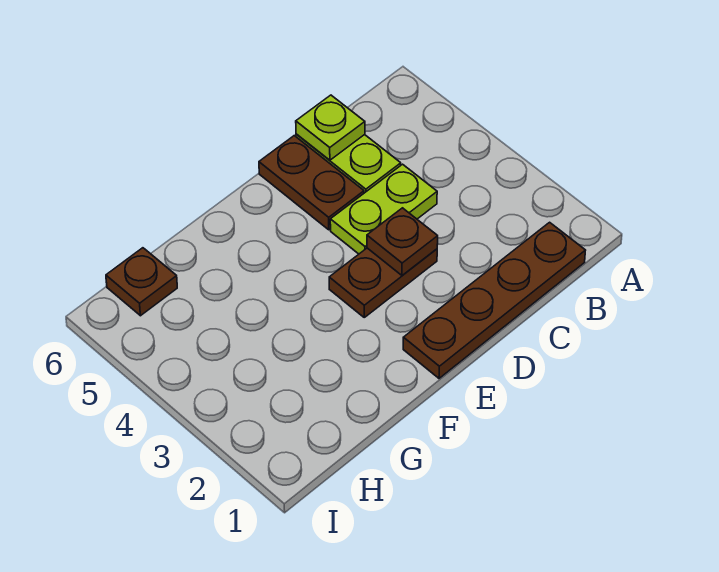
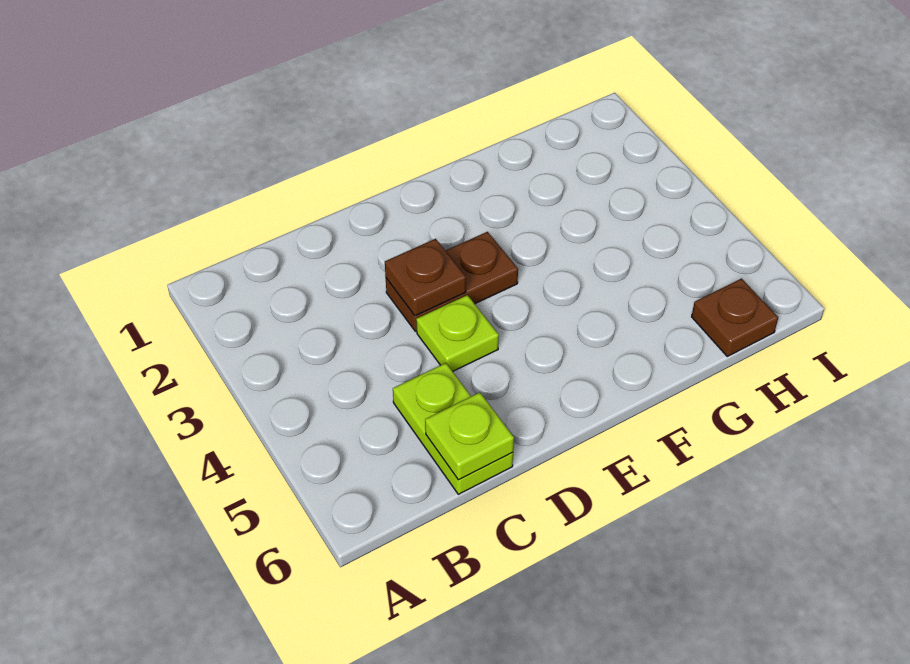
brown plate B1:E1 level 1 -> none
lime plate C4:D4 level 1 -> lime plate D4 level 1
brown plate D5:D6 level 1 -> none

